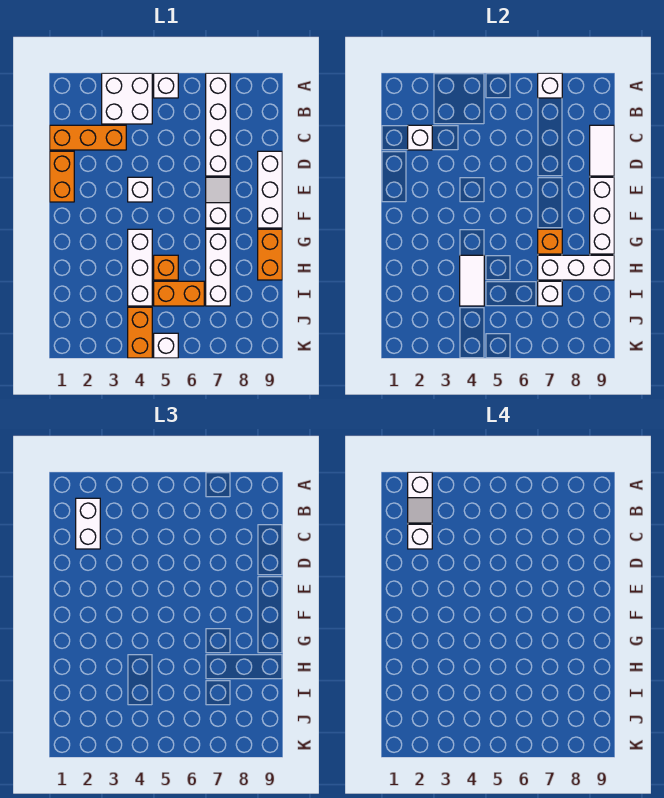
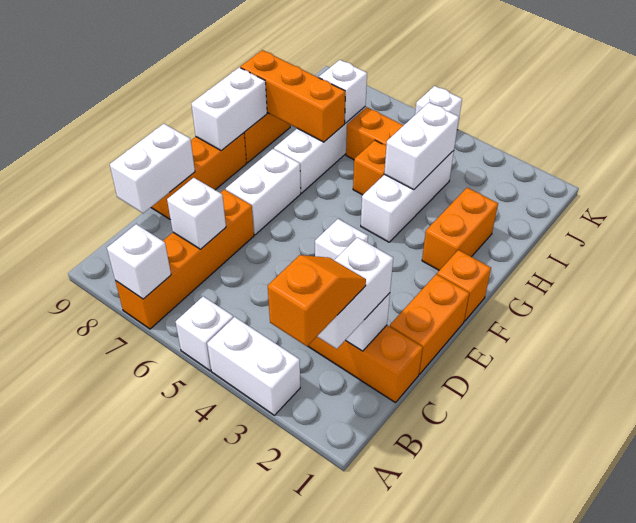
white slope A2:B2 level 4 top A -> orange slope A2:B2 level 4 top A
white brick A3:B4 level 1 -> white brick A3:A4 level 1
white brick A7:D7 level 1 -> orange brick A7:D7 level 1
white brick C2 level 4 -> white brick C7 level 2
white tile C9:D9 level 2 -> white brick C9:D9 level 2
white brick D9:F9 level 1 -> orange brick D9:F9 level 1
white slope E7:F7 level 1 top F -> white brick E7:F7 level 1
white brick E9:G9 level 2 -> white brick F9:G9 level 2
orange brick G7 level 2 -> orange brick F1 level 1
white tile H4:I4 level 2 -> white brick H4:I4 level 2
white brick H7:H9 level 2 -> orange brick H7:H9 level 2
orange brick J4:K4 level 1 -> orange brick G2:H2 level 1

